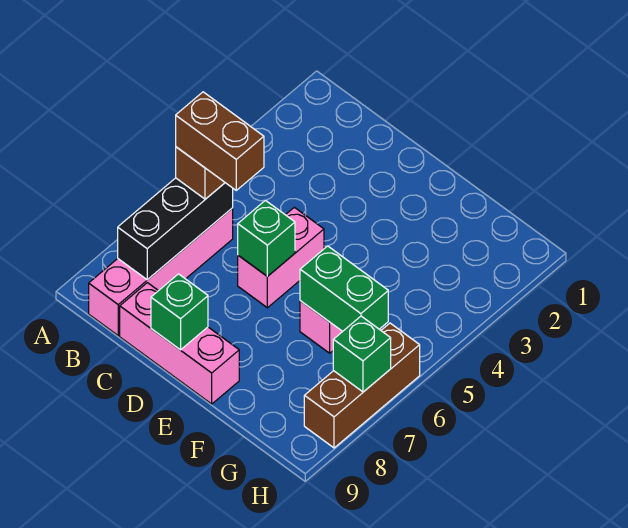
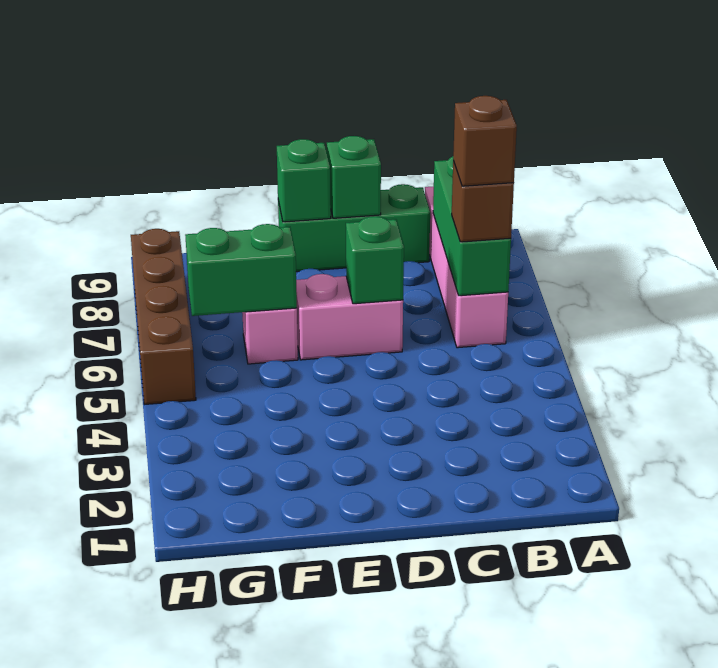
black brick B6:B8 level 2 -> green brick B6:B8 level 2
brown brick B6:C6 level 4 -> brown brick B6 level 4
pink brick C9:E9 level 1 -> green brick C9:E9 level 1
pink brick D5:D6 level 1 -> pink brick D6:E6 level 1
brown brick H6:H8 level 1 -> brown brick H5:H8 level 1
green brick H7 level 2 -> green brick E9 level 2

